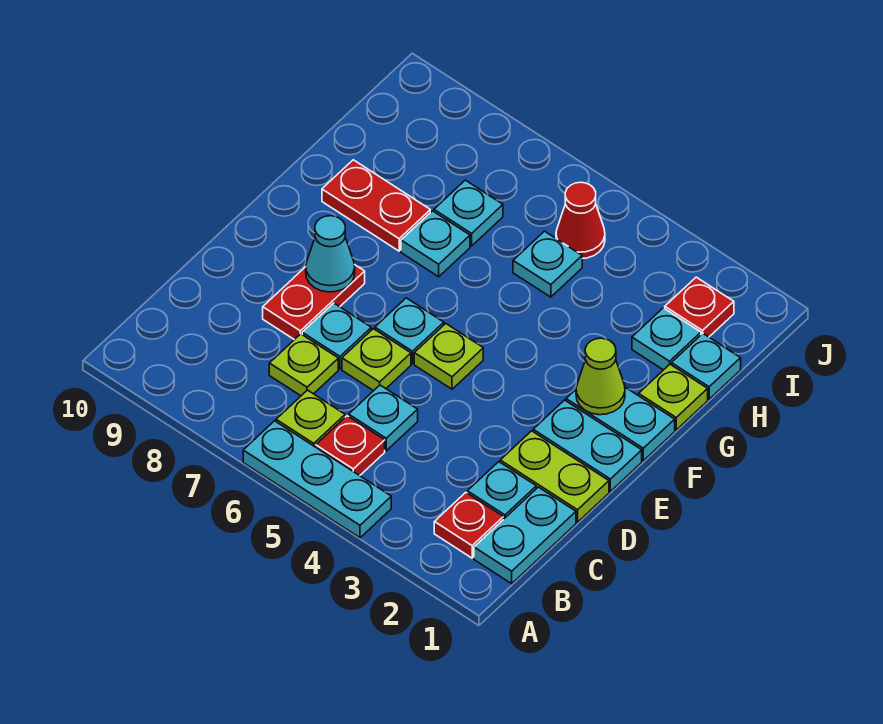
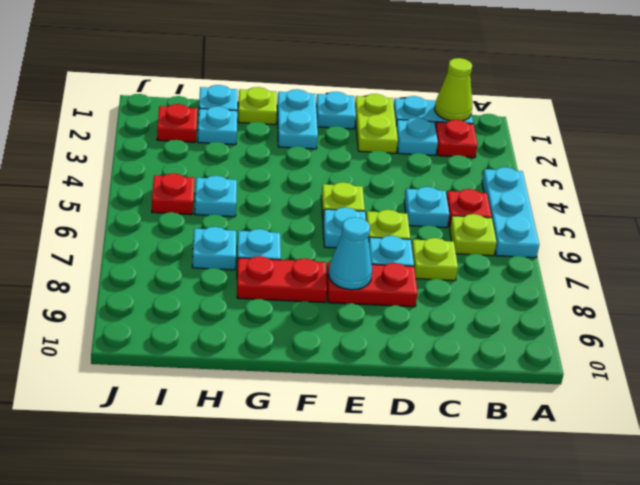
cyan plate E1:E2 level 1 -> cyan plate E1 level 1
lime cone F2 level 2 -> lime cone B1 level 2
red plate G8:G9 level 1 -> red plate F8:G8 level 1
red cone I5 level 1 -> red plate I5 level 1

